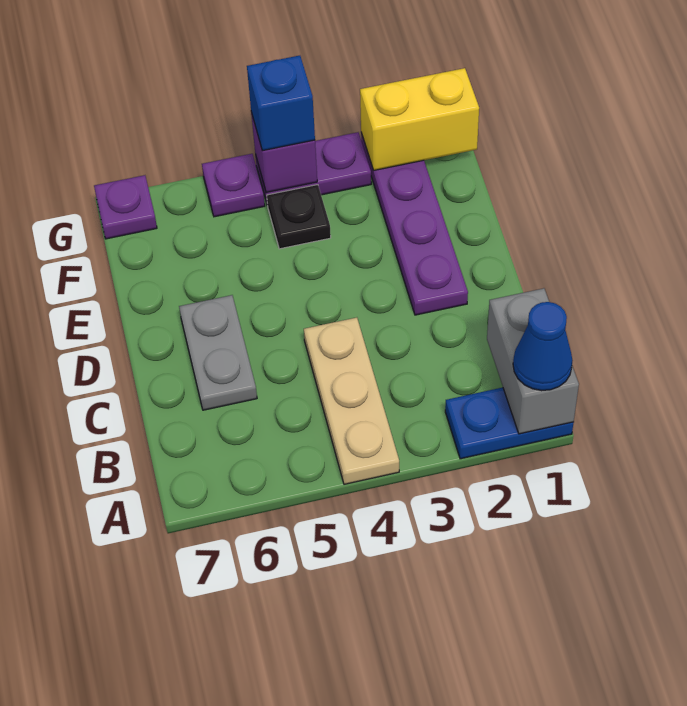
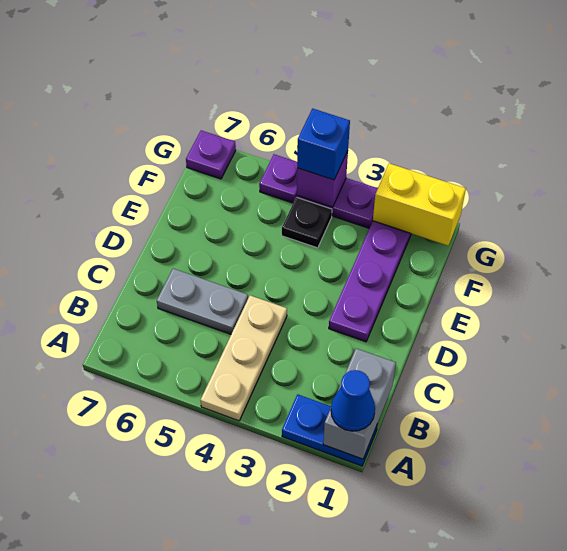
grey plate C6:D6 level 1 -> grey plate C5:C6 level 1

